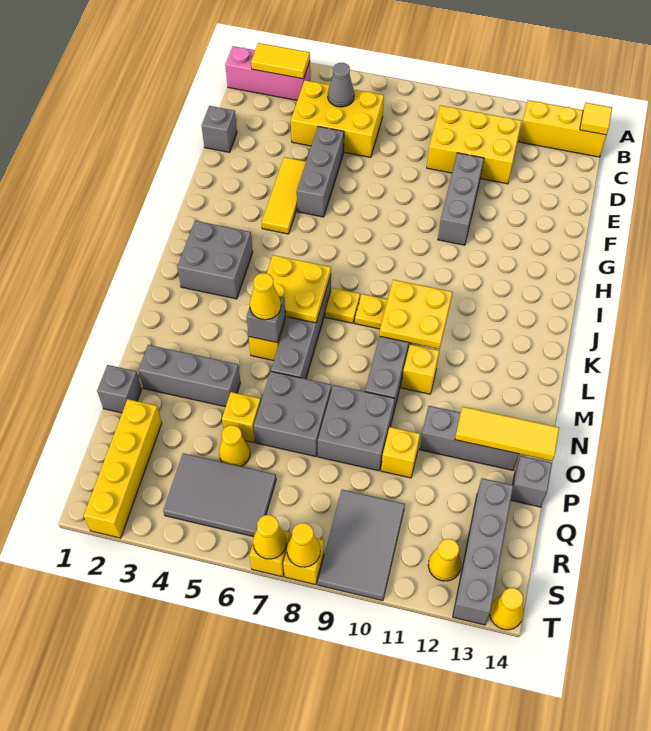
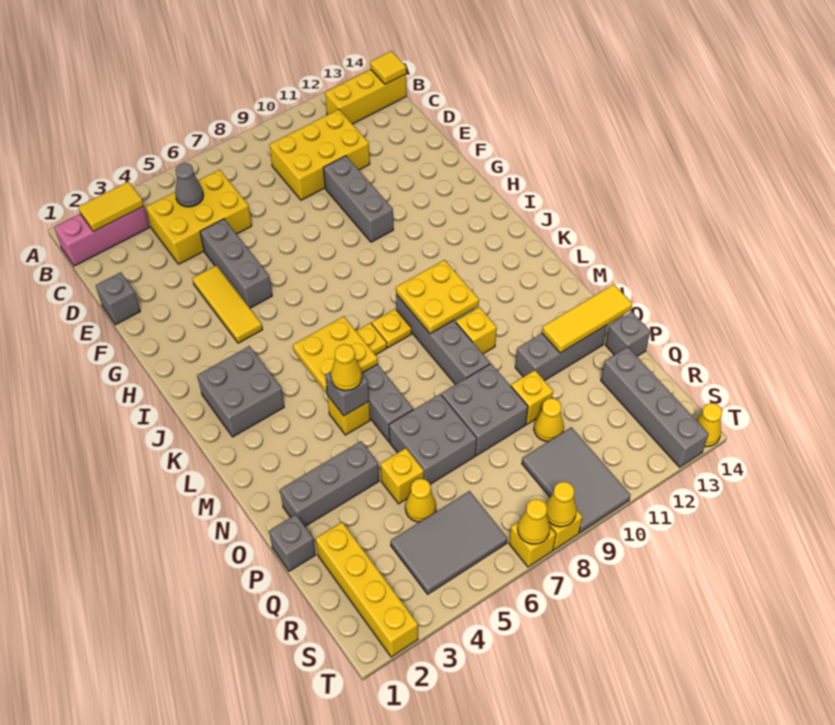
yellow cone S12 level 1 -> yellow cone Q10 level 1

